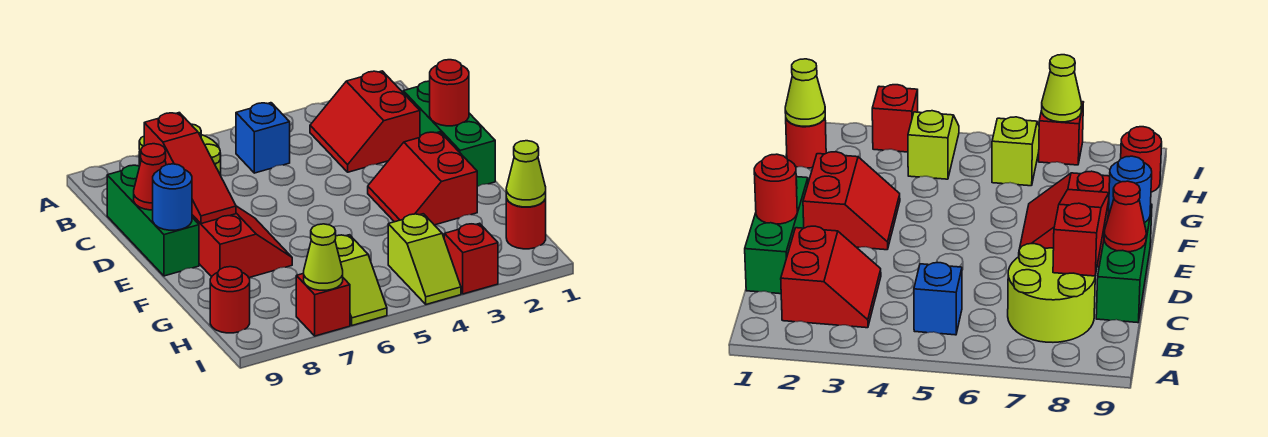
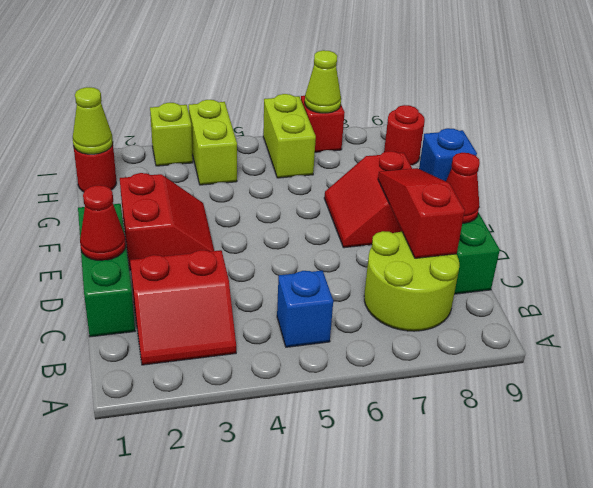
red slope B2:C3 level 1 top 2 -> red slope B2:C3 level 1 top C
red round brick D1 level 2 -> red cone D1 level 2
blue round brick E9 level 2 -> blue brick E9 level 2
lime slope H4:I4 level 1 top H -> lime brick H4:I4 level 1
lime slope H6:I6 level 1 top H -> lime brick H6:I6 level 1
red brick I3 level 1 -> lime brick I3 level 1

